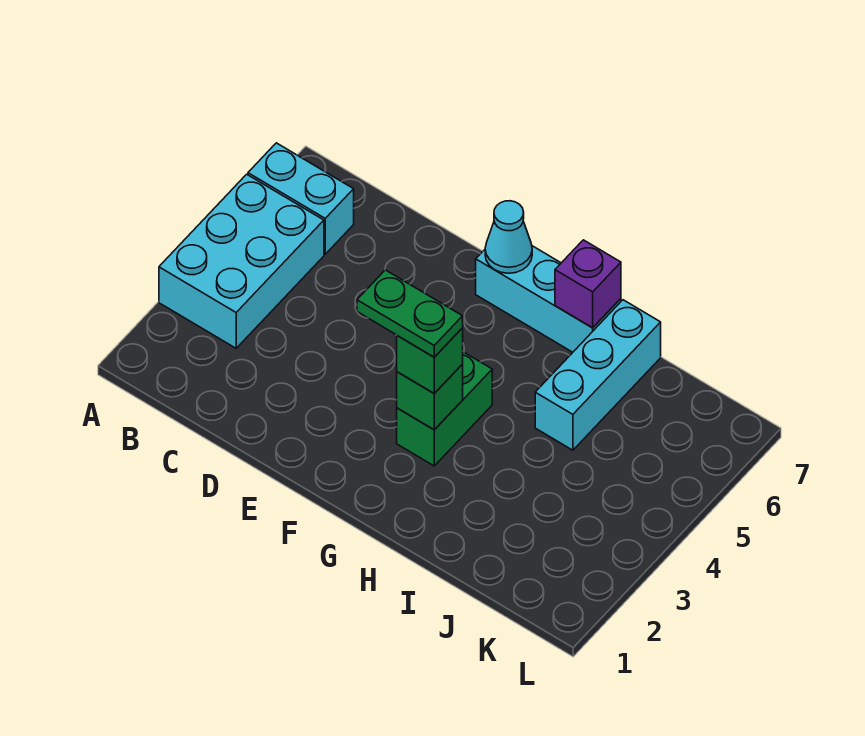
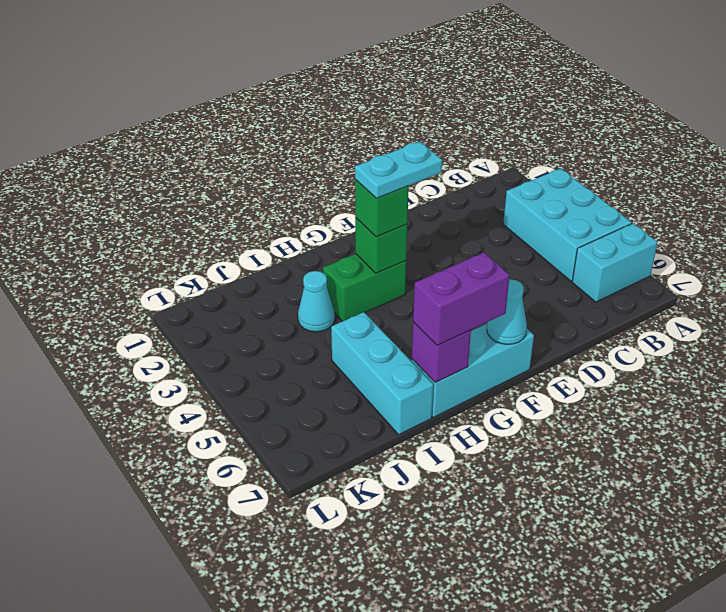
green plate F3:G3 level 4 -> cyan plate F3:G3 level 4
green brick G3:G4 level 1 -> green brick G3:H3 level 1
none -> purple brick G7:H7 level 3
none -> cyan cone I3 level 1

